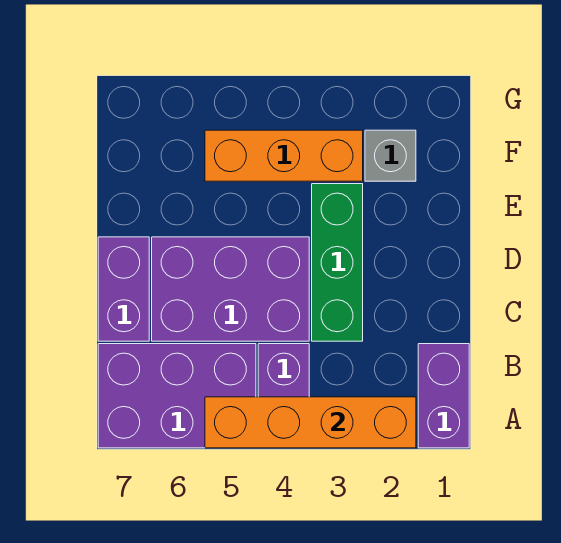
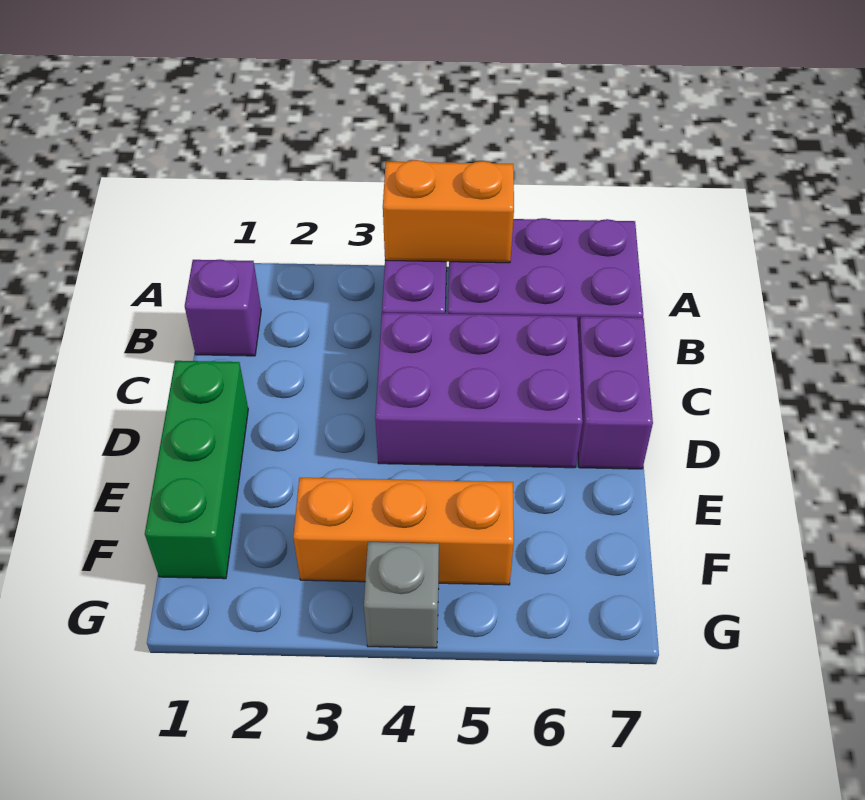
purple brick A1:B1 level 1 -> purple brick B1 level 1
orange brick A2:A5 level 2 -> orange brick A4:A5 level 2
green brick C3:E3 level 1 -> green brick D1:F1 level 1
grey brick F2 level 1 -> grey brick G4 level 1

